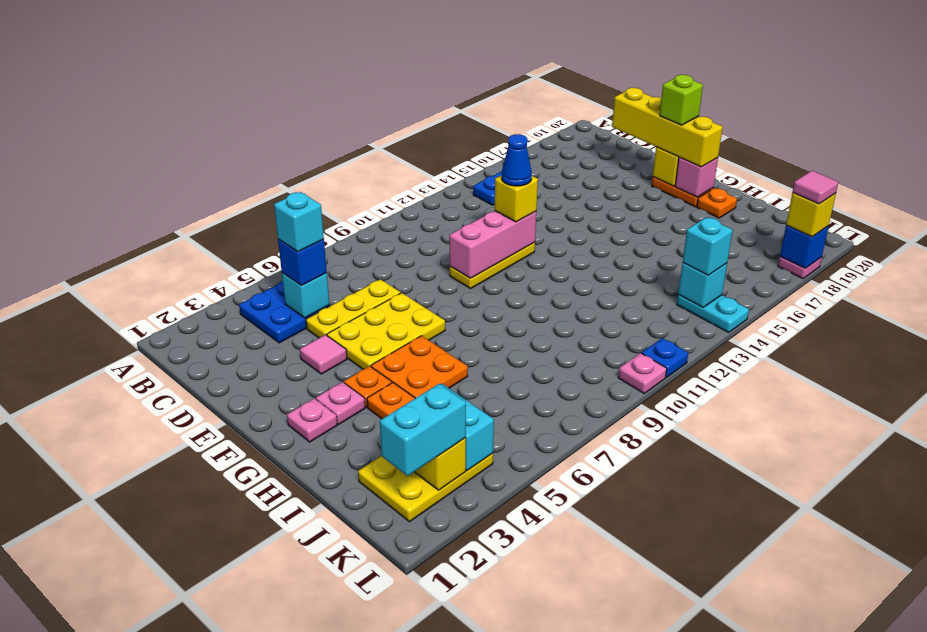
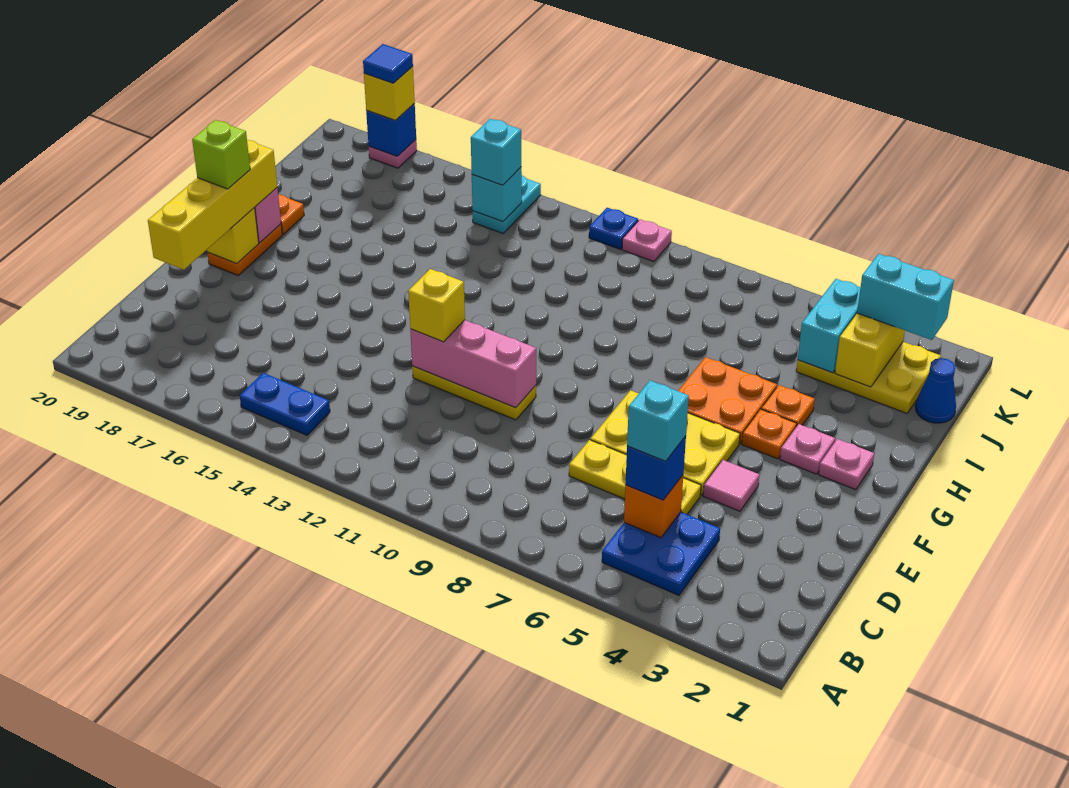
cyan brick C5 level 2 -> orange brick C5 level 2
blue cone E12 level 4 -> blue cone J1 level 1
pink tile L18 level 4 -> blue tile L18 level 4

